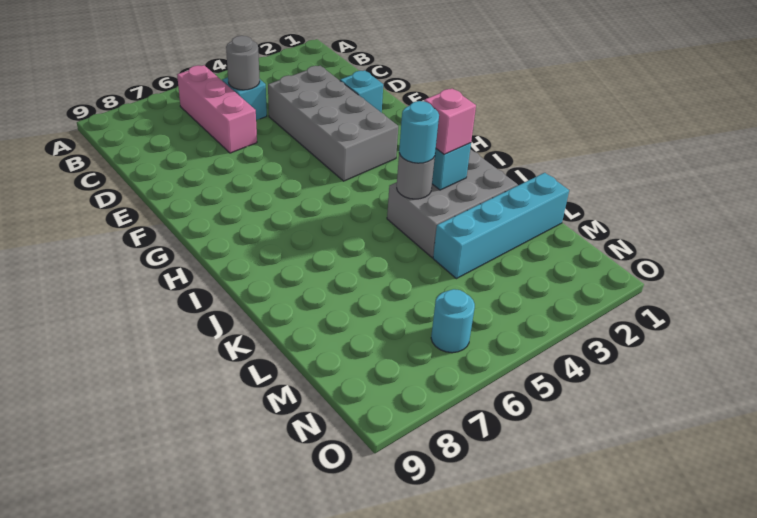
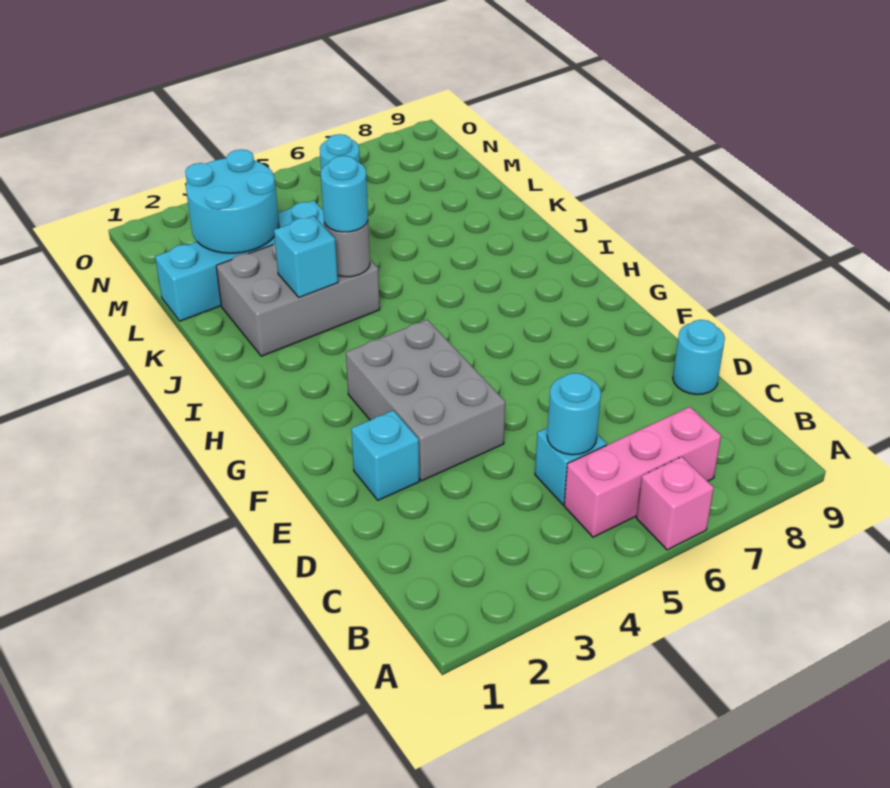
pink brick B6:D6 level 1 -> pink brick B5:B7 level 1
grey round brick C5 level 2 -> cyan round brick C5 level 2
grey brick D3:G4 level 1 -> grey brick E3:G4 level 1
none -> cyan round brick D9 level 1
pink brick J3 level 3 -> pink brick A6 level 1
none -> cyan round brick L2:M3 level 2

